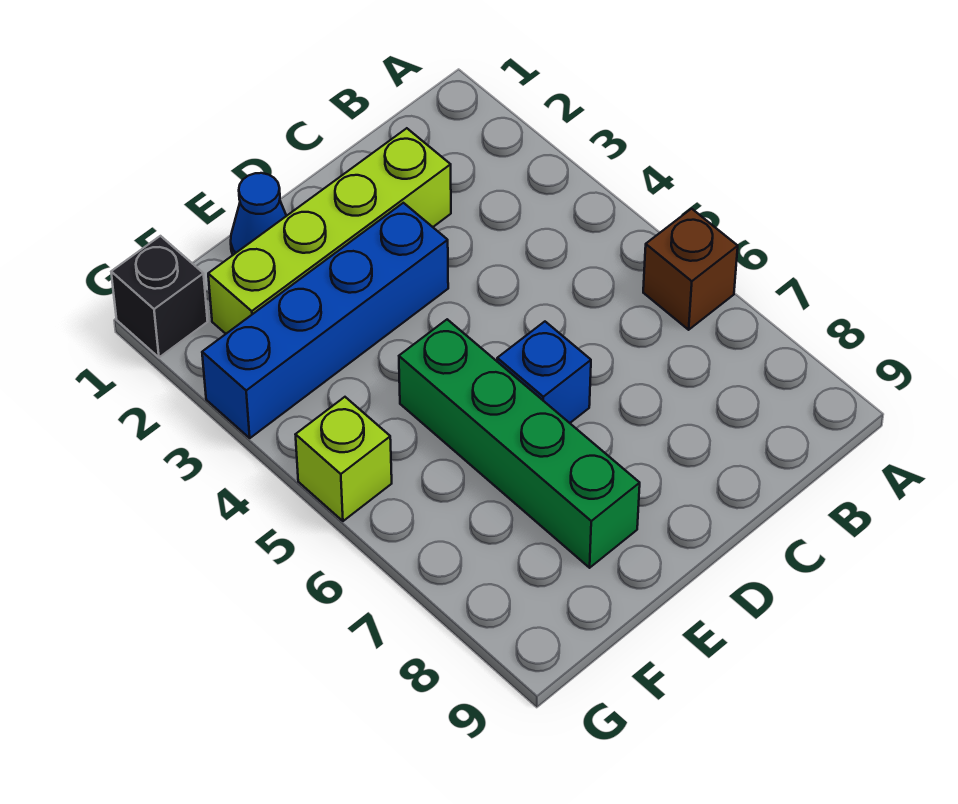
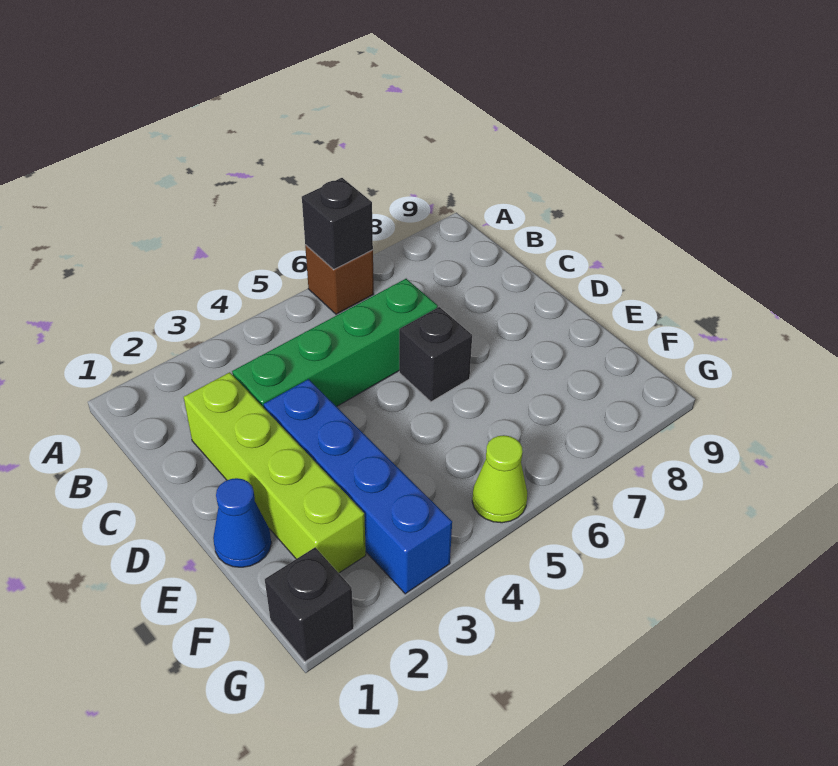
none -> black brick A6 level 2
blue brick D6 level 1 -> black brick D6 level 1
green brick E5:E8 level 1 -> green brick C3:C6 level 1
lime brick G5 level 1 -> lime cone G5 level 1

